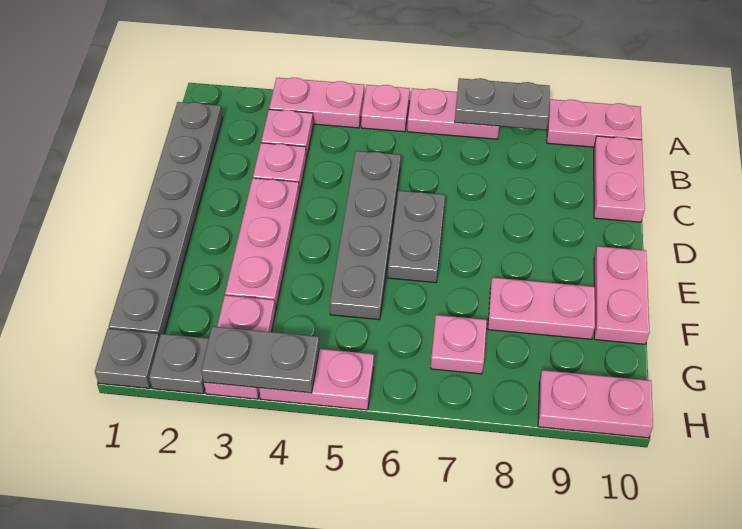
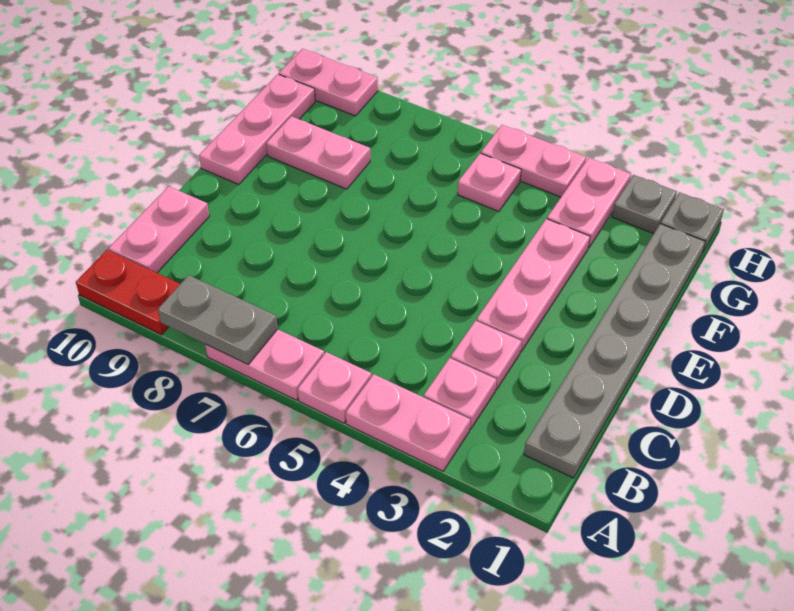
pink plate A9:A10 level 1 -> red plate A9:A10 level 1
grey plate C5:F5 level 1 -> none
grey plate D6:E6 level 1 -> none
pink plate E10:F10 level 1 -> pink plate E10:G10 level 1
pink plate G7 level 1 -> pink plate G5 level 1
grey plate H3:H4 level 2 -> none

